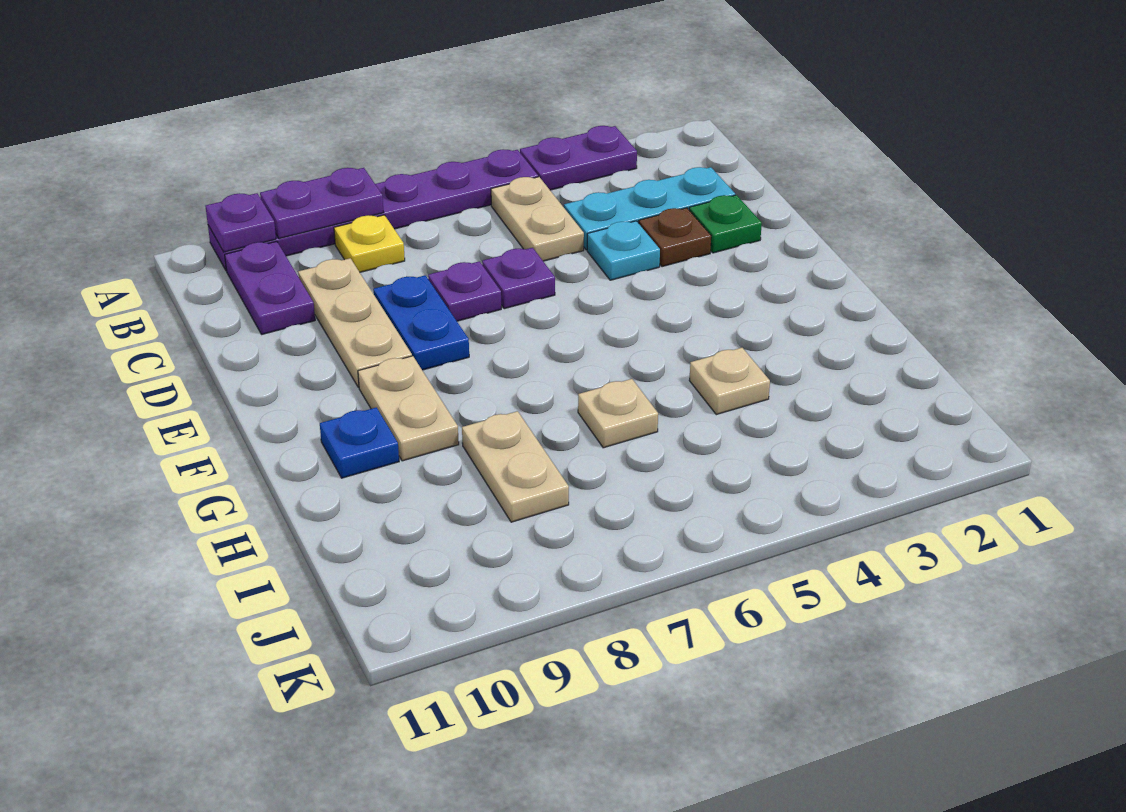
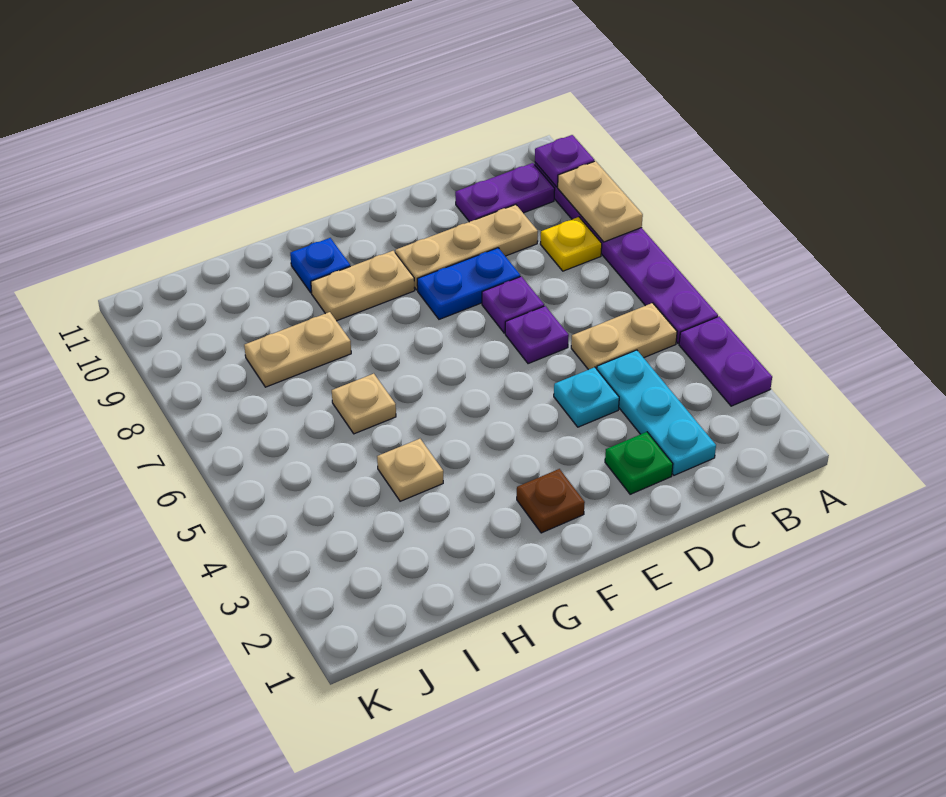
purple plate A8:A9 level 2 -> tan plate A8:A9 level 2
brown plate D3 level 1 -> brown plate F2 level 1

